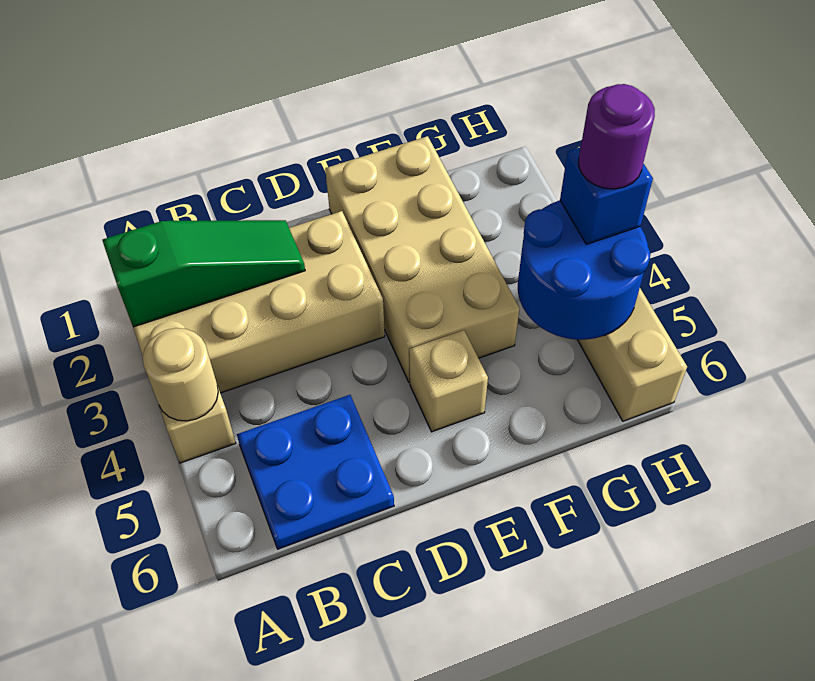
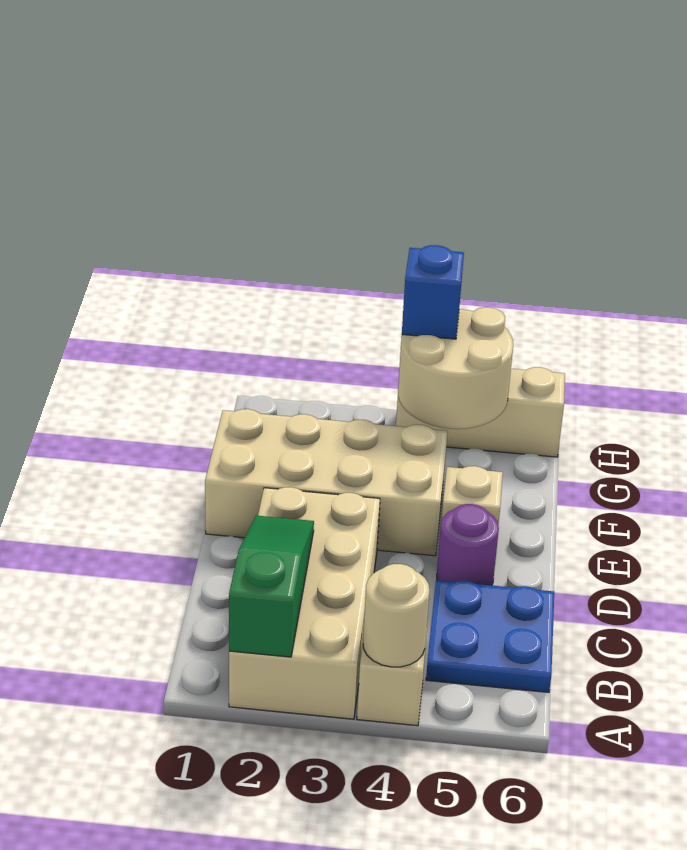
blue round brick G4:H5 level 2 -> tan round brick G4:H5 level 2
purple round brick H4 level 4 -> purple round brick D5 level 1

